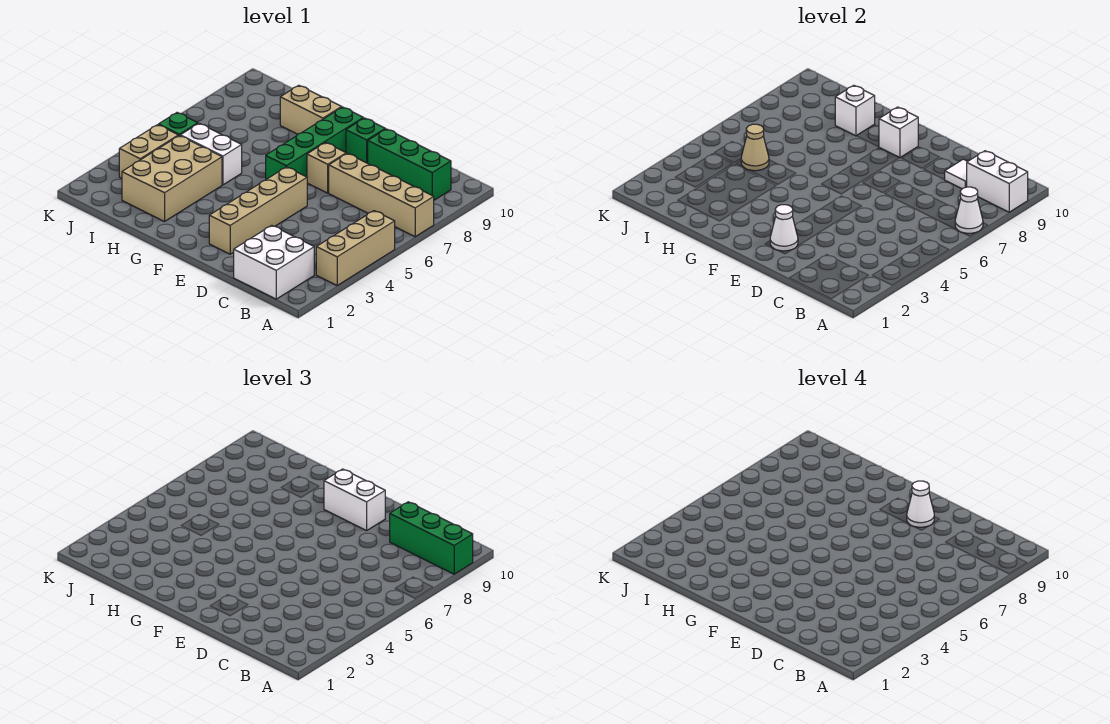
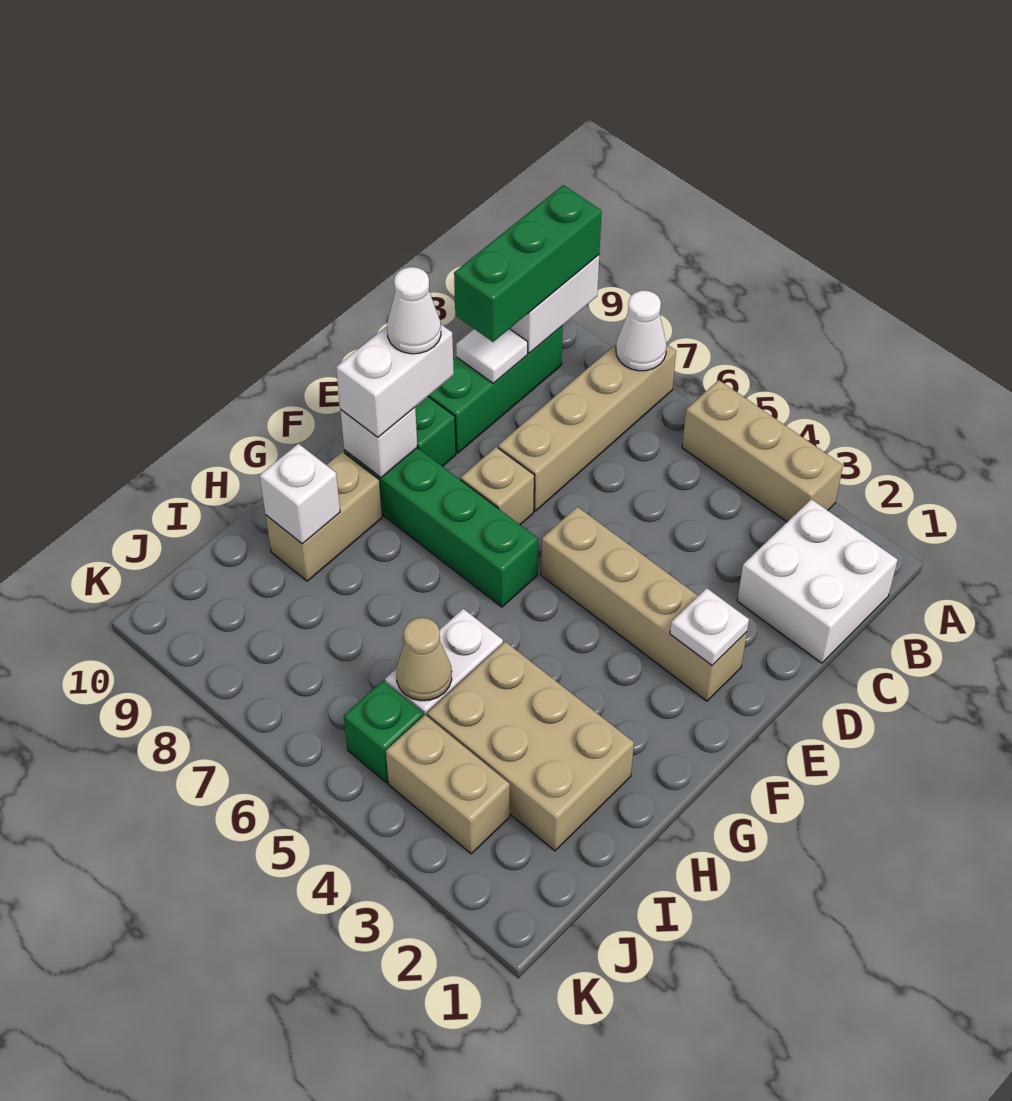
white cone E2 level 2 -> white plate E2 level 2

